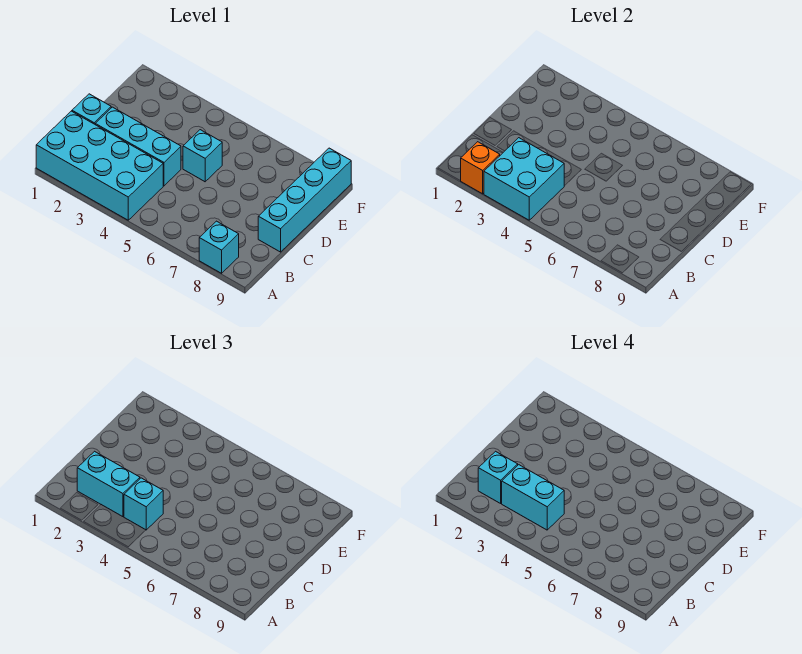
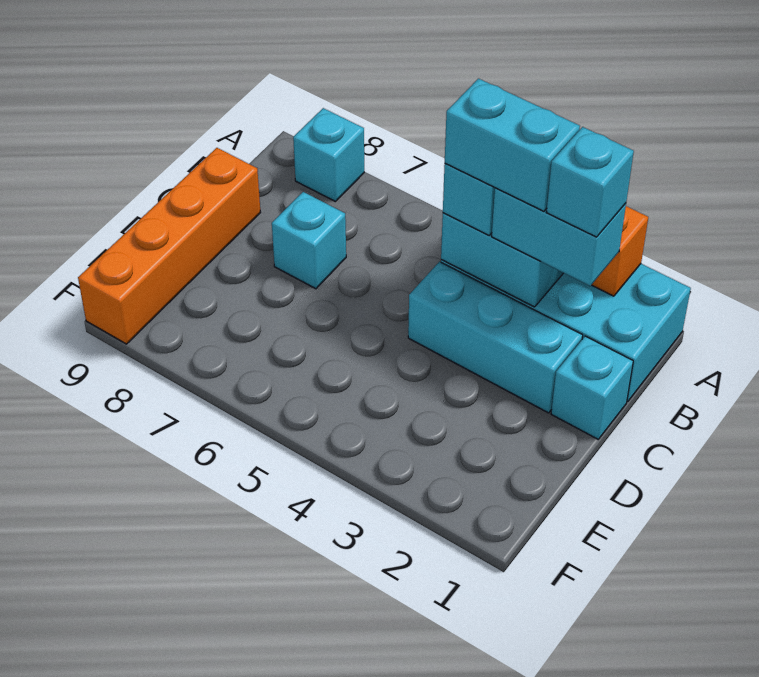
cyan brick C9:F9 level 1 -> orange brick C9:F9 level 1
cyan brick D5 level 1 -> cyan brick C7 level 1

